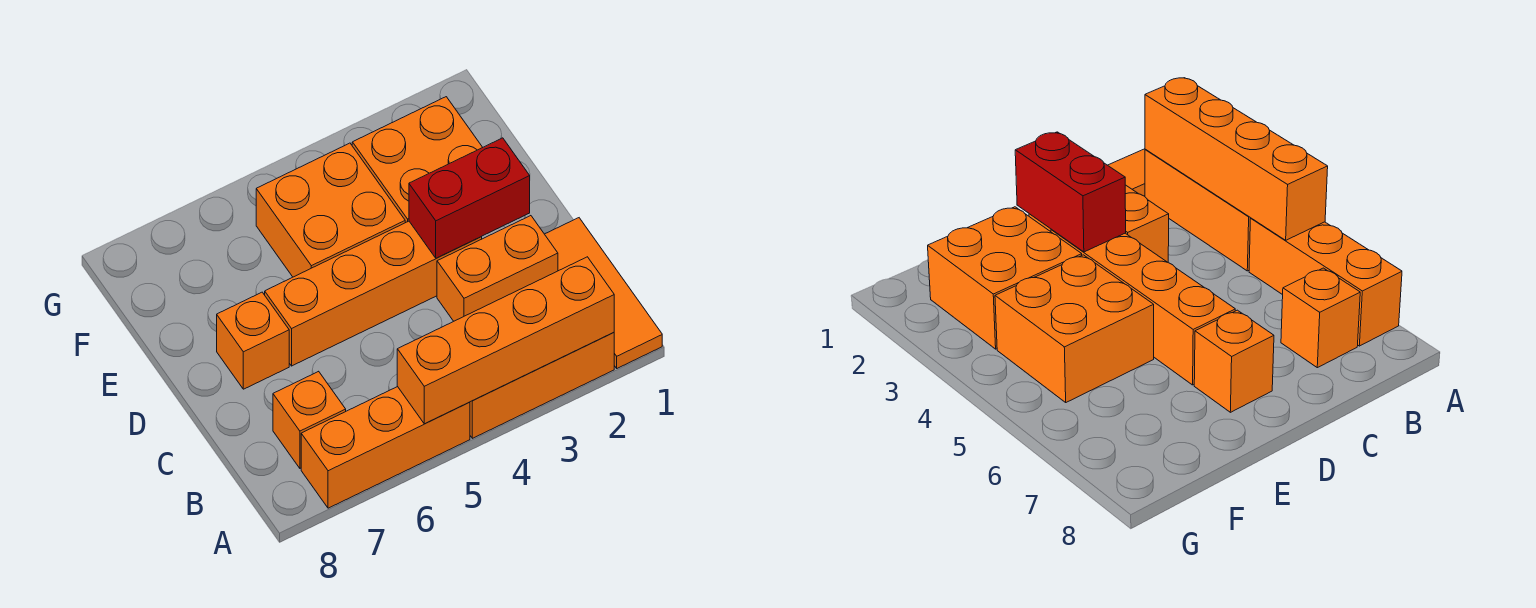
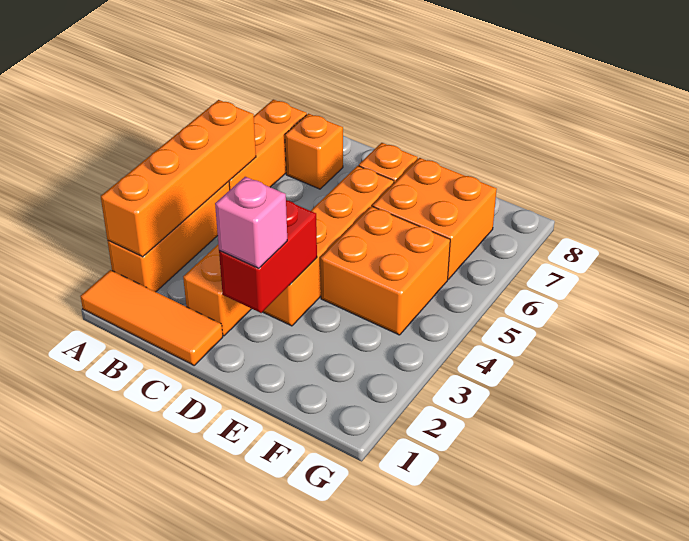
none -> pink brick D2 level 3
orange brick E2:F3 level 1 -> orange brick E6:F7 level 1

